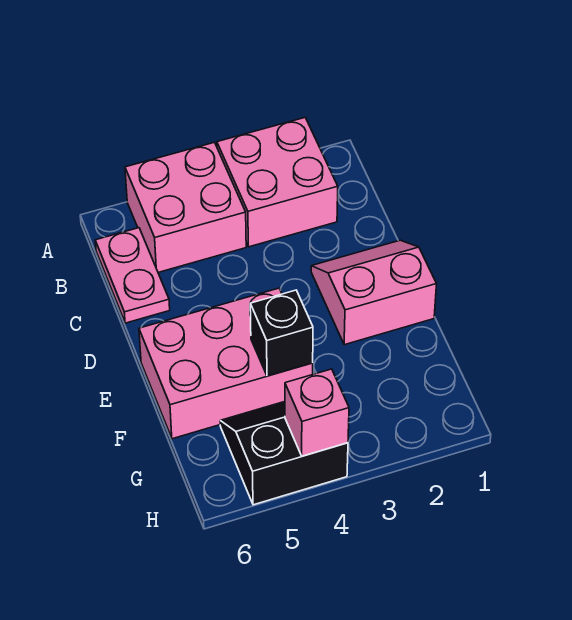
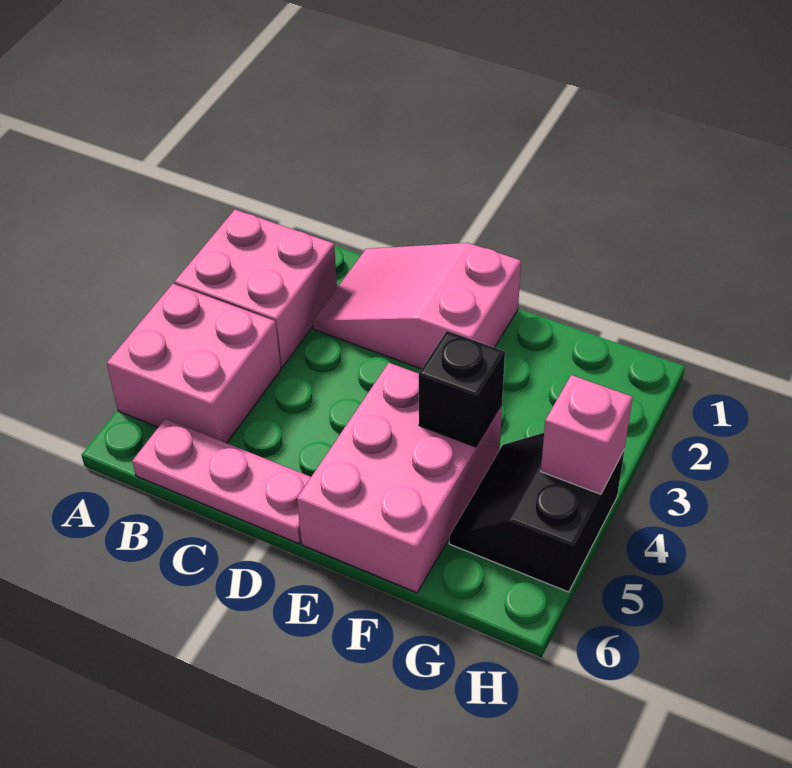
pink plate B6:C6 level 1 -> pink plate B6:D6 level 1
pink slope D1:E2 level 1 top E -> pink slope C1:E2 level 1 top E

